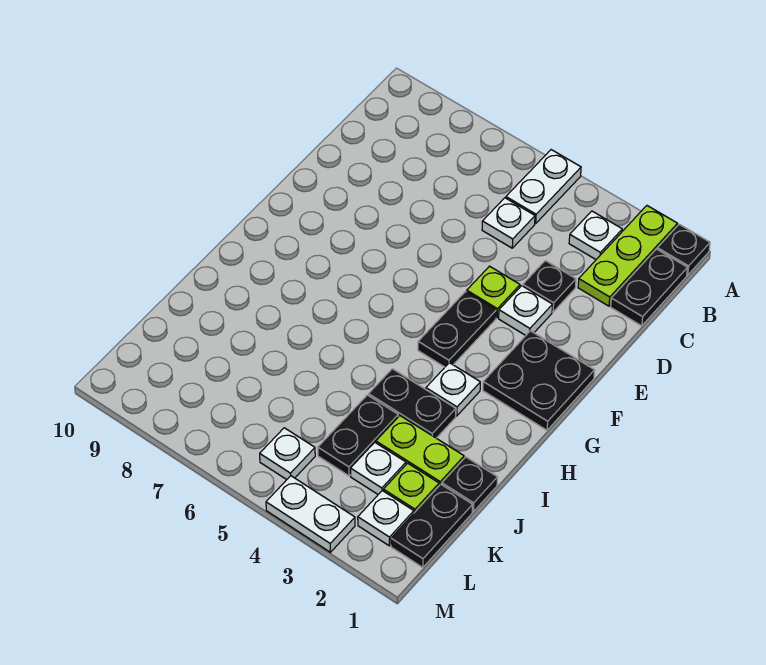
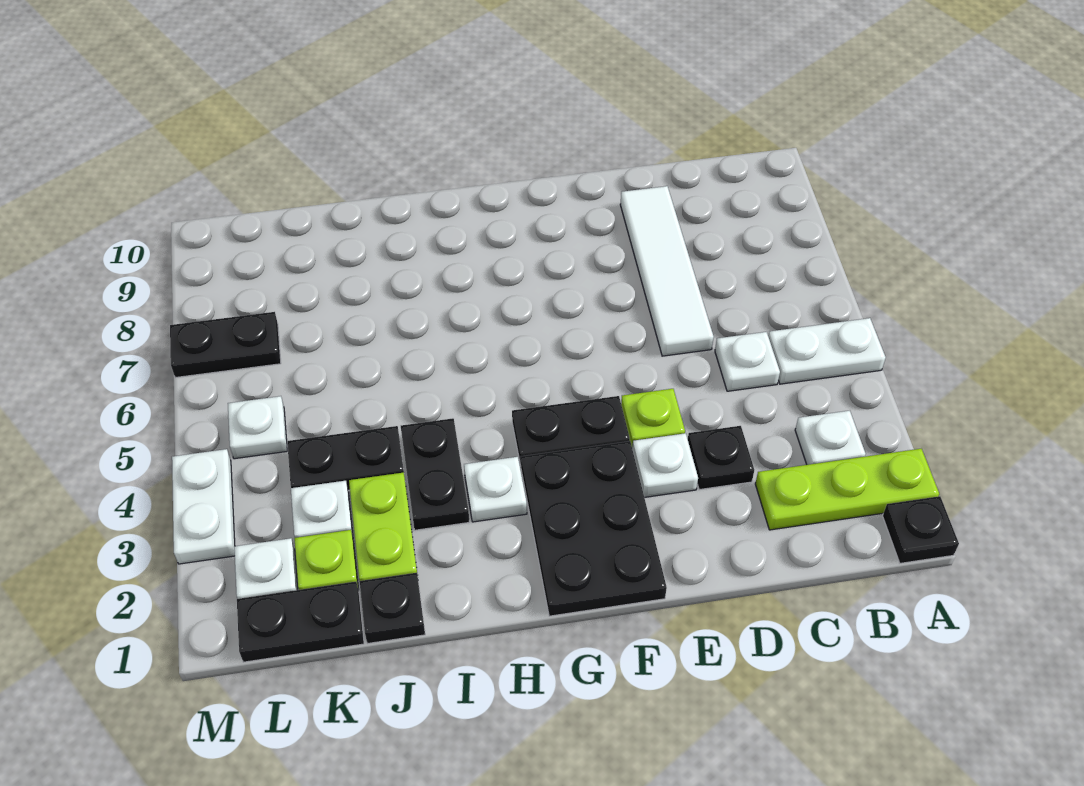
black plate B1:C1 level 1 -> black plate L7:M7 level 1
none -> white tile D6:D9 level 1
black plate F1:G2 level 1 -> black plate F1:G3 level 1

